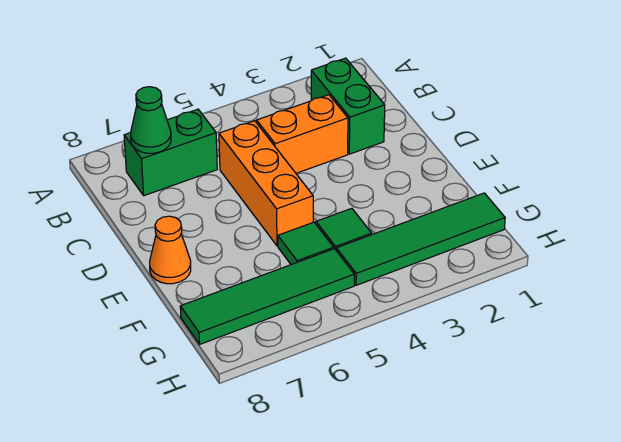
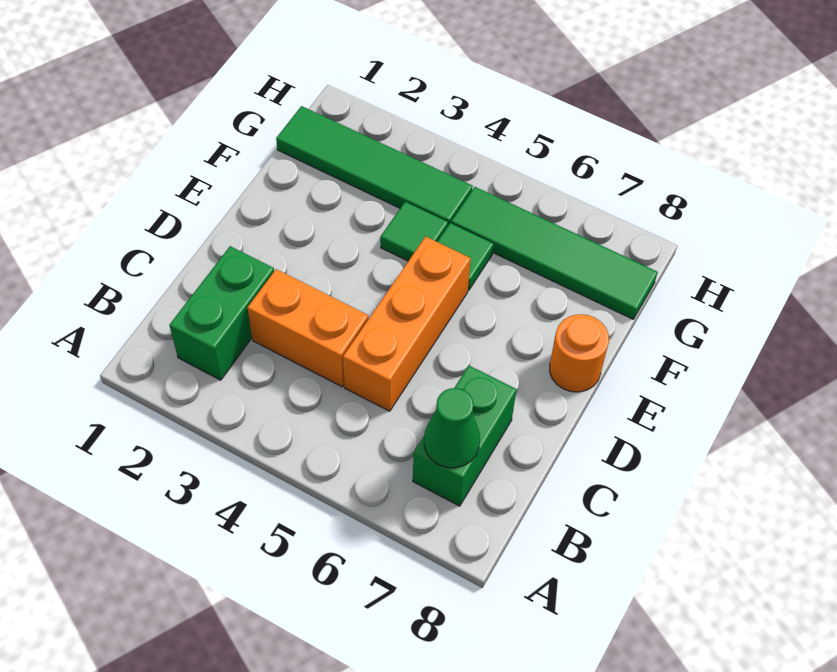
green brick B6:B7 level 1 -> green brick B7:C7 level 1
orange cone E8 level 1 -> orange round brick E8 level 1

